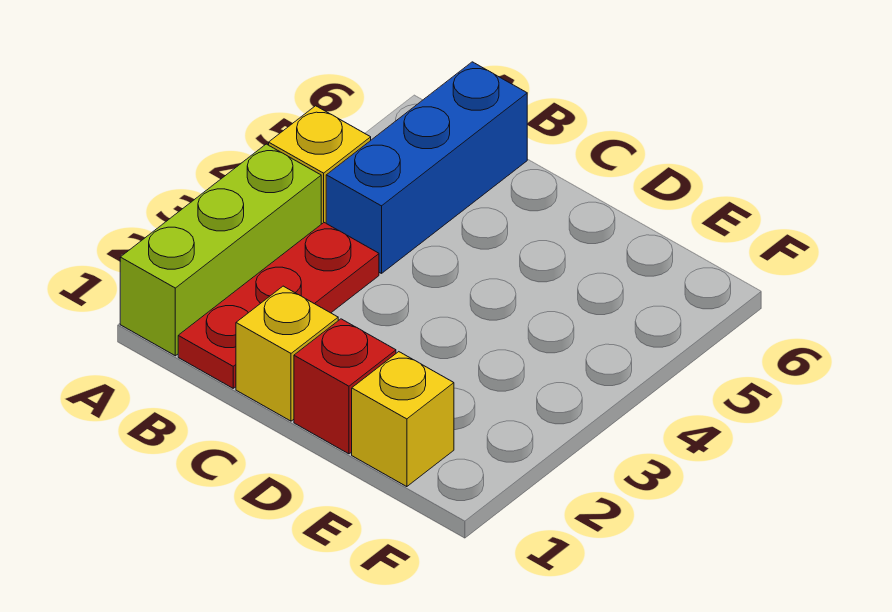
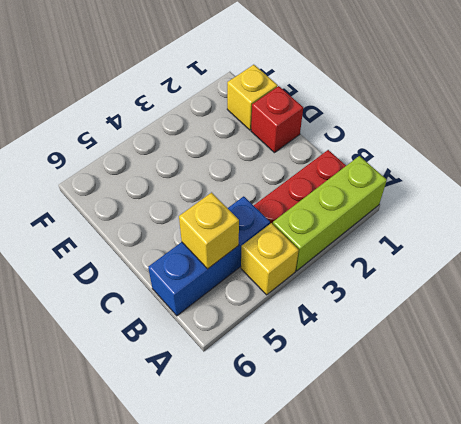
yellow brick C1 level 1 -> yellow brick B5 level 2

